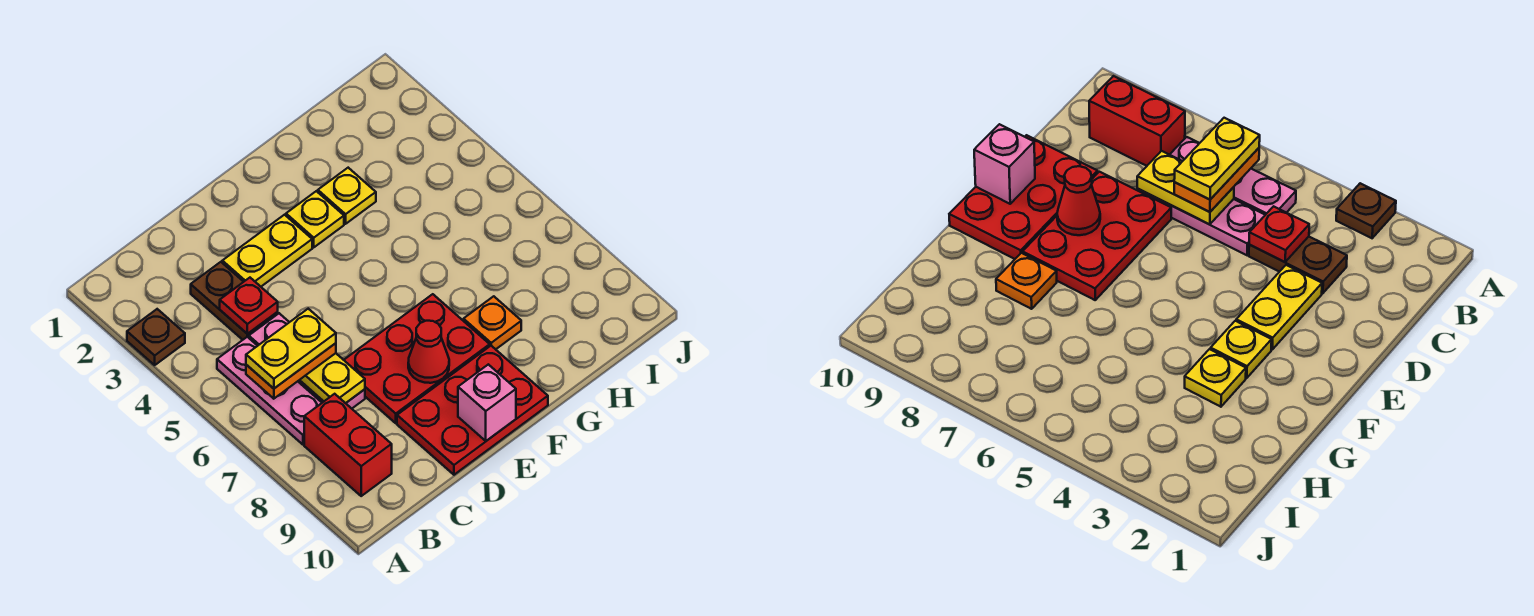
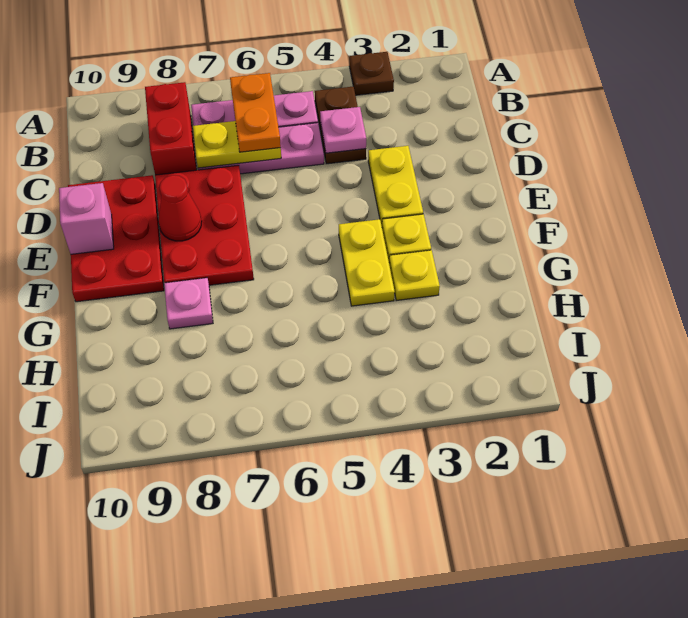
yellow plate B6:C6 level 4 -> yellow plate F4:G4 level 1
red brick B8:B9 level 1 -> red brick B8:C8 level 1
brown plate C3:C4 level 1 -> brown plate B4:C4 level 1
red plate C4 level 2 -> pink plate C4 level 2
orange plate G8 level 1 -> pink plate G8 level 1

